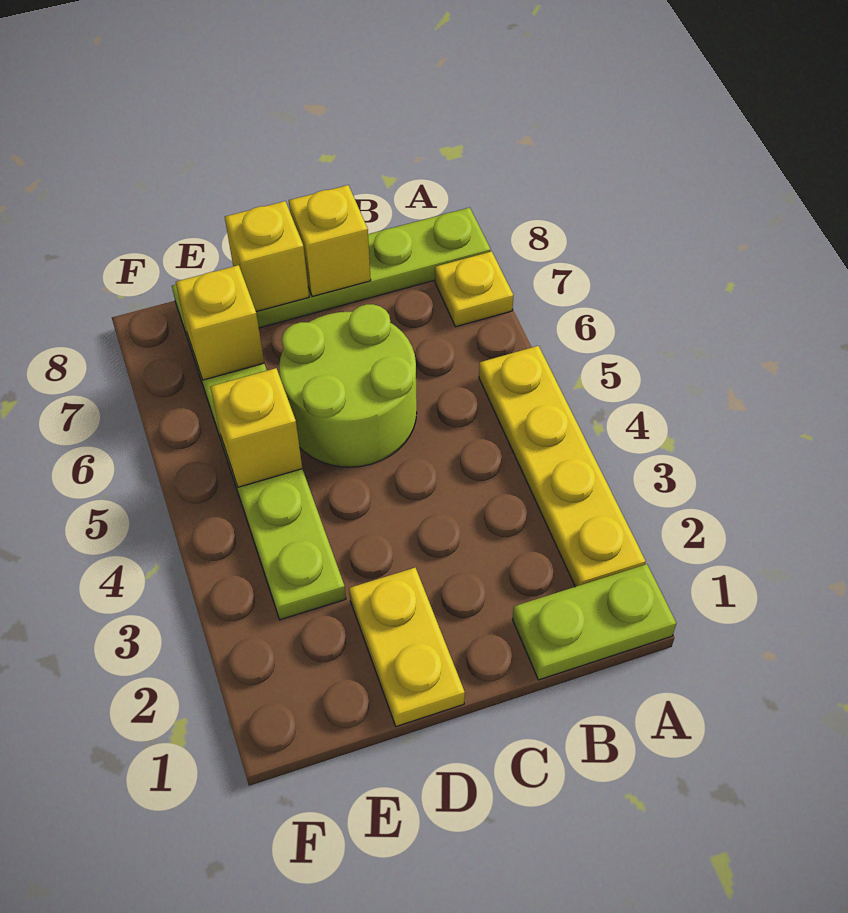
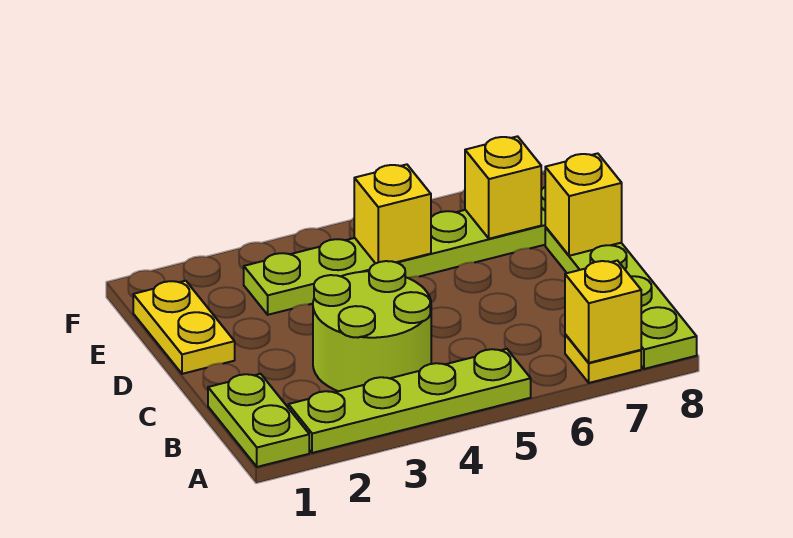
yellow plate A2:A5 level 1 -> lime plate A2:A5 level 1
lime round brick C5:D6 level 1 -> lime round brick B3:C4 level 1
yellow brick C8 level 2 -> yellow brick A7 level 2
yellow plate D1:D2 level 1 -> yellow plate D1:E1 level 1

